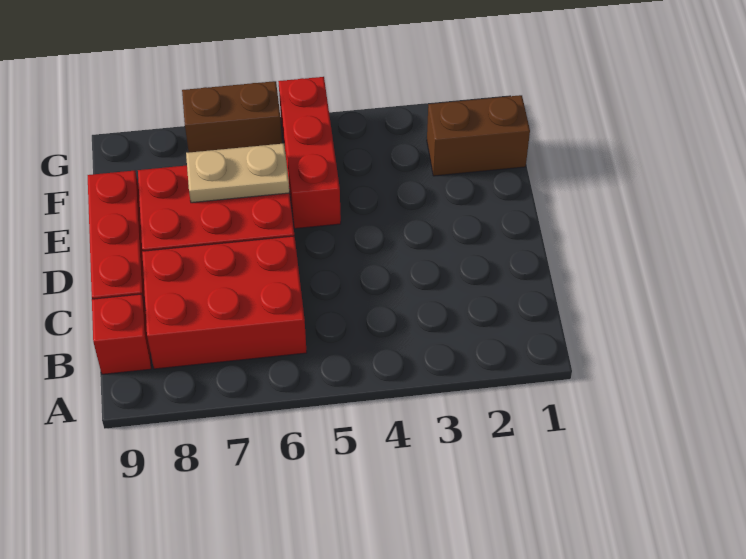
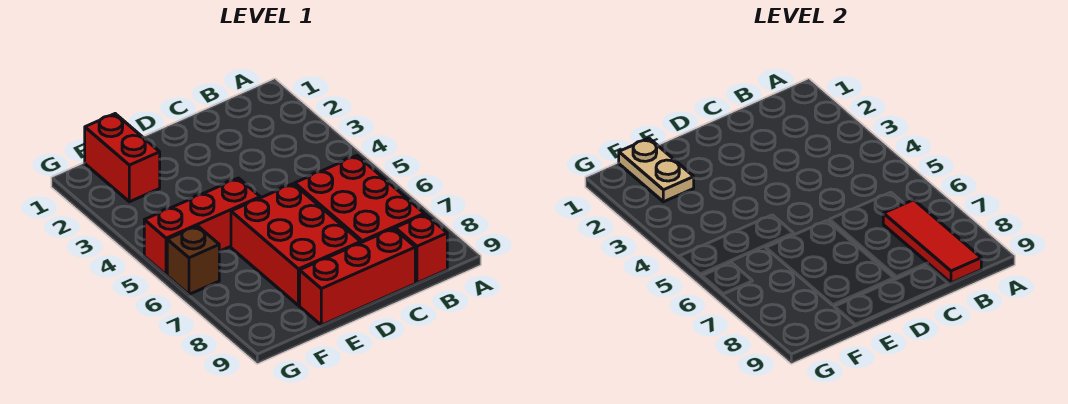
none -> red tile B7:B9 level 2
tan plate E6:E7 level 2 -> tan plate F1:F2 level 2
brown brick F1:F2 level 1 -> red brick F1:F2 level 1
brown brick G6:G7 level 1 -> brown brick G6 level 1

